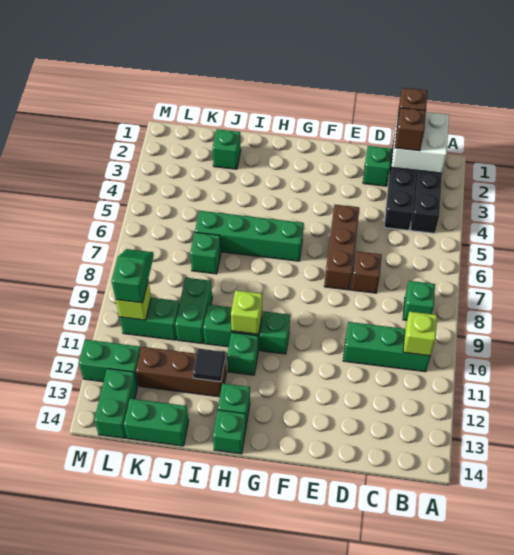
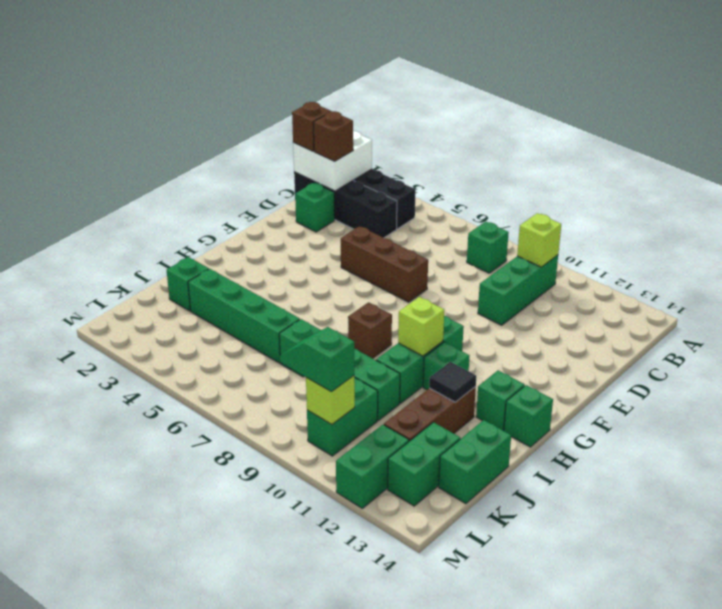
brown brick D7 level 1 -> brown brick H8 level 1
green brick G6:J6 level 1 -> green brick J3:J6 level 1
green brick L13:L14 level 1 -> green brick K13:L13 level 1

